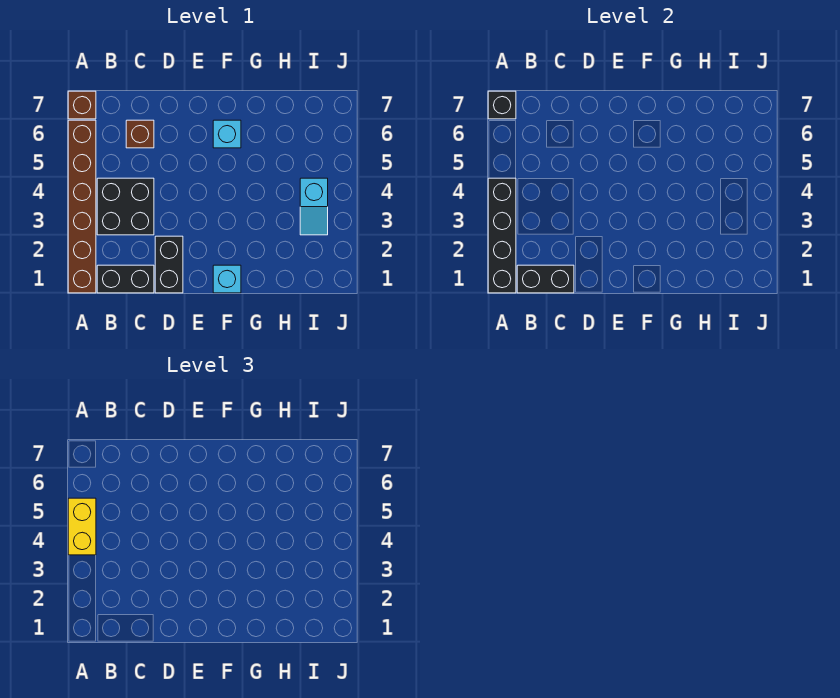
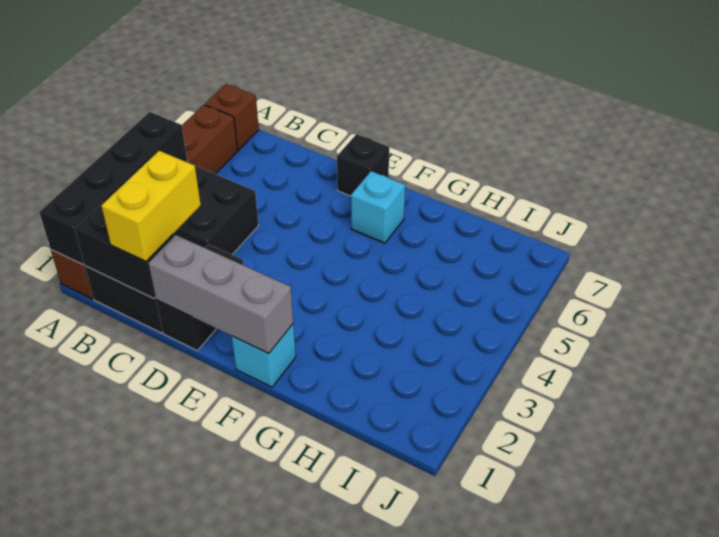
yellow brick A4:A5 level 3 -> yellow brick C1:C2 level 3
black brick A7 level 2 -> black brick E7 level 1
brown brick C6 level 1 -> none
none -> grey brick D1:F1 level 2
cyan slope I3:I4 level 1 top 4 -> none

